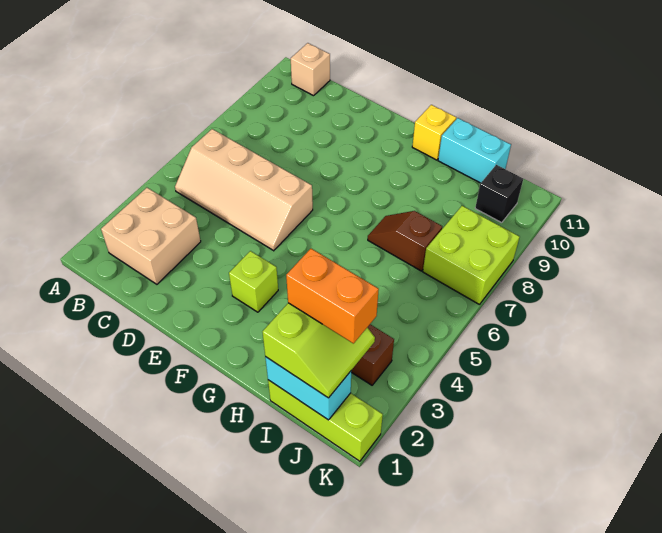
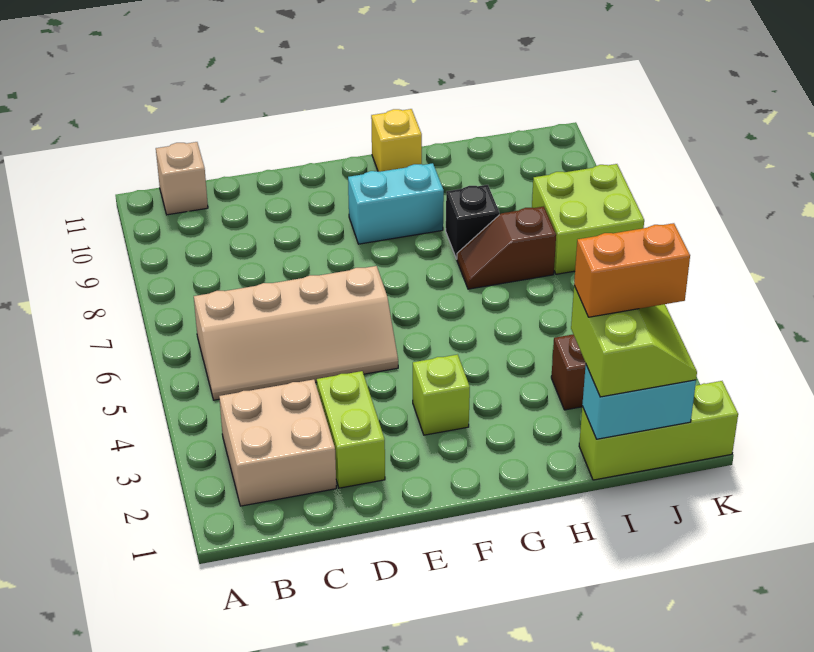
none -> lime brick D2:D3 level 1
cyan brick H11:I11 level 1 -> cyan brick F9:G9 level 1
black brick J10 level 1 -> black brick H8 level 1

